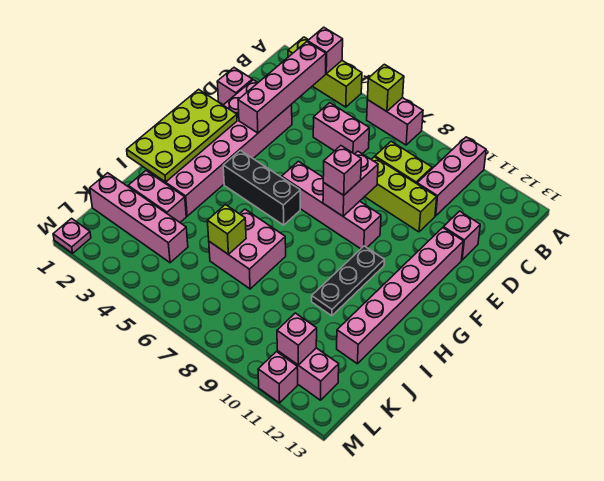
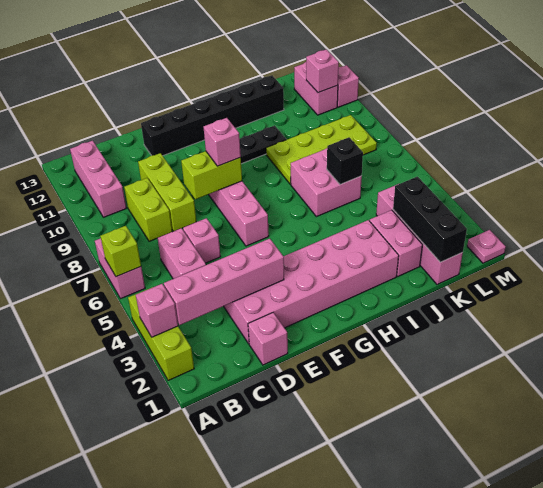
pink brick A10:C10 level 1 -> pink brick B10:B12 level 1
pink brick D12 level 1 -> pink brick D6 level 1
pink brick E8:F8 level 2 -> lime brick E8:F8 level 2
pink brick E12:J12 level 1 -> black brick E12:J12 level 1
lime plate F1:I2 level 2 -> lime plate I8:L9 level 1
black brick G4:G6 level 1 -> black brick K1:K3 level 2
lime brick J6 level 2 -> black brick J6 level 2

